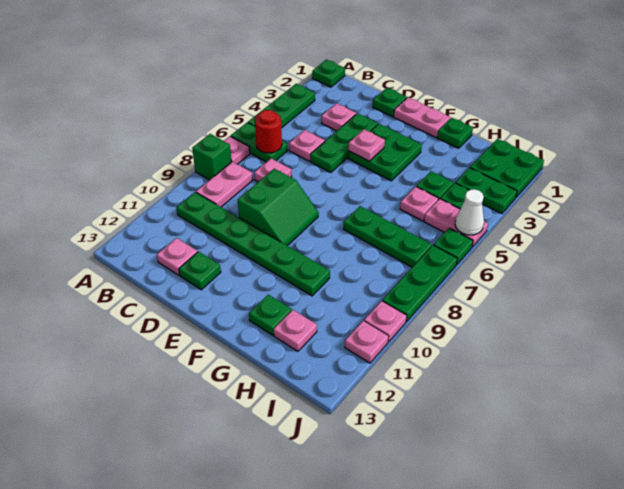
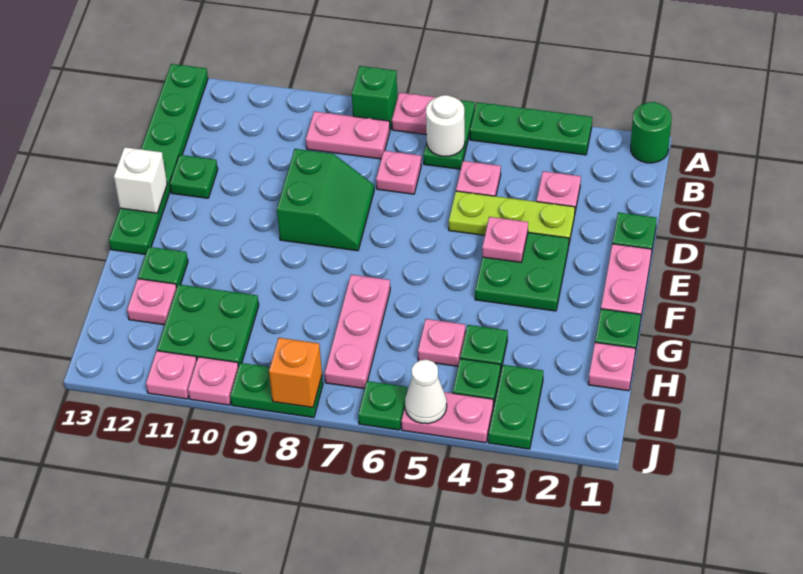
green plate A1 level 1 -> green round brick A1 level 1
red round brick B6 level 2 -> white round brick B6 level 2
green plate B10:G10 level 1 -> green plate A13:F13 level 1
pink plate C12 level 1 -> pink plate H1 level 1
green plate D3:D5 level 1 -> lime plate D3:D5 level 1
green slope D8:E9 level 1 top D -> green slope D8:E9 level 1 top 9
none -> white brick E13 level 2
green plate G7:I7 level 1 -> pink plate G7:I7 level 1
green plate I1:J2 level 1 -> green plate H10:I11 level 1
pink plate I5:J5 level 1 -> pink plate J4:J5 level 1
green plate J7:J9 level 1 -> green plate J8:J9 level 1
none -> orange brick J8 level 2

